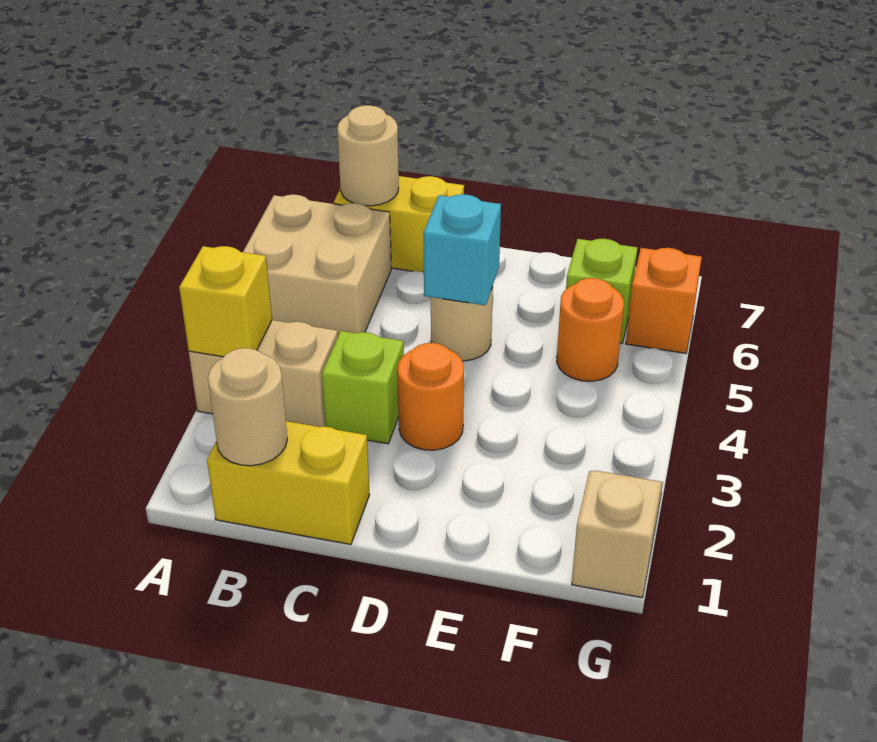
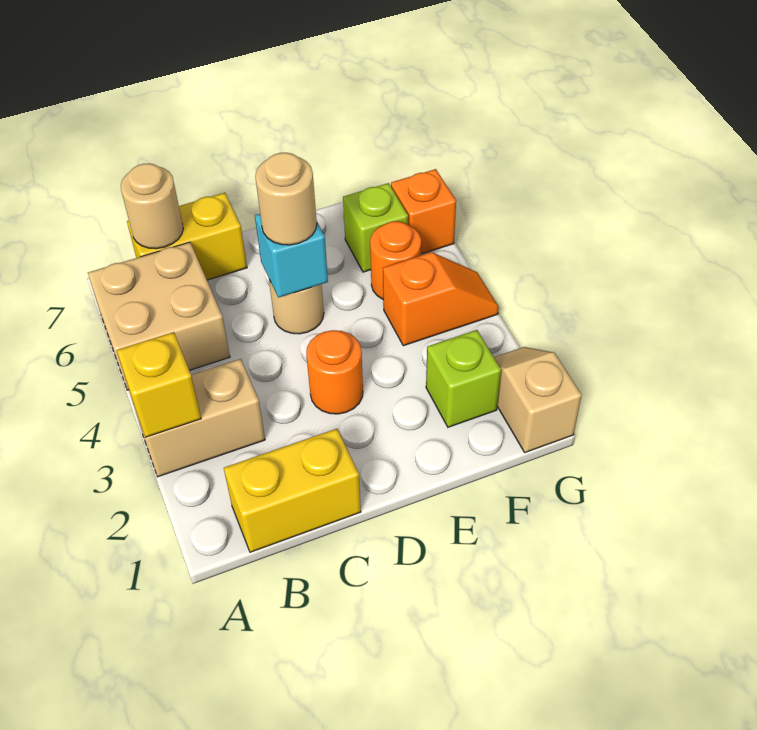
tan round brick B1 level 2 -> tan round brick D5 level 3
lime brick C3 level 1 -> lime brick F2 level 1
none -> orange slope F4:G4 level 1 top F

